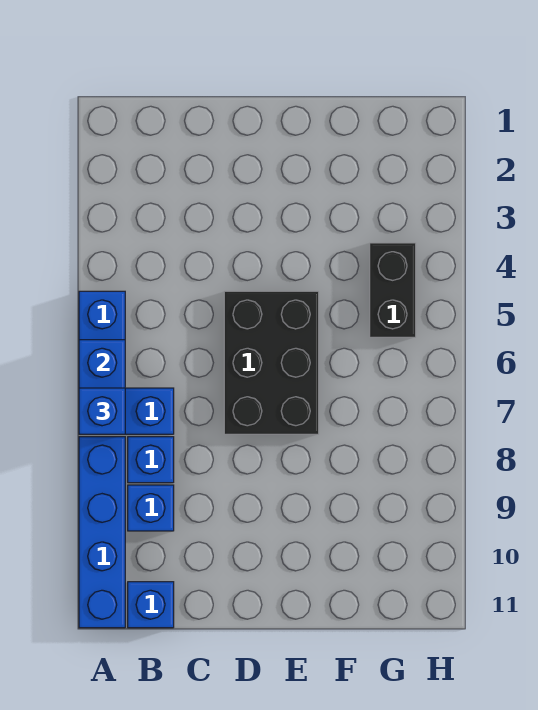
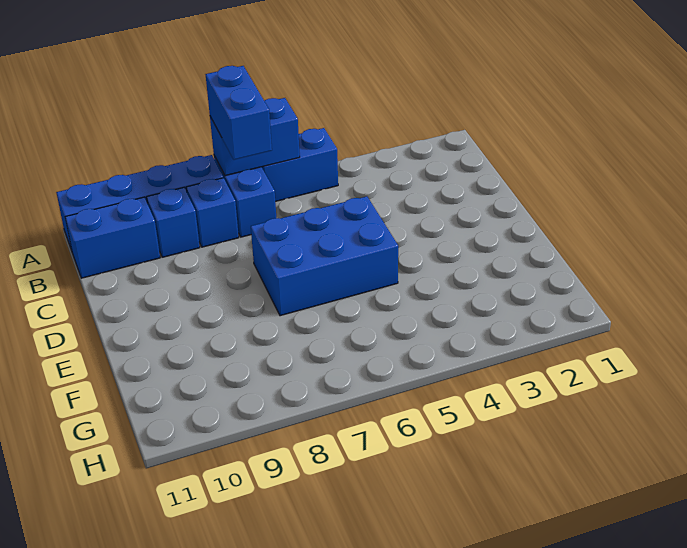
blue brick A7 level 3 -> blue brick A7:B7 level 3
blue brick B11 level 1 -> blue brick B10:B11 level 1
black brick D5:E7 level 1 -> blue brick D5:E7 level 1
black brick G4:G5 level 1 -> none

